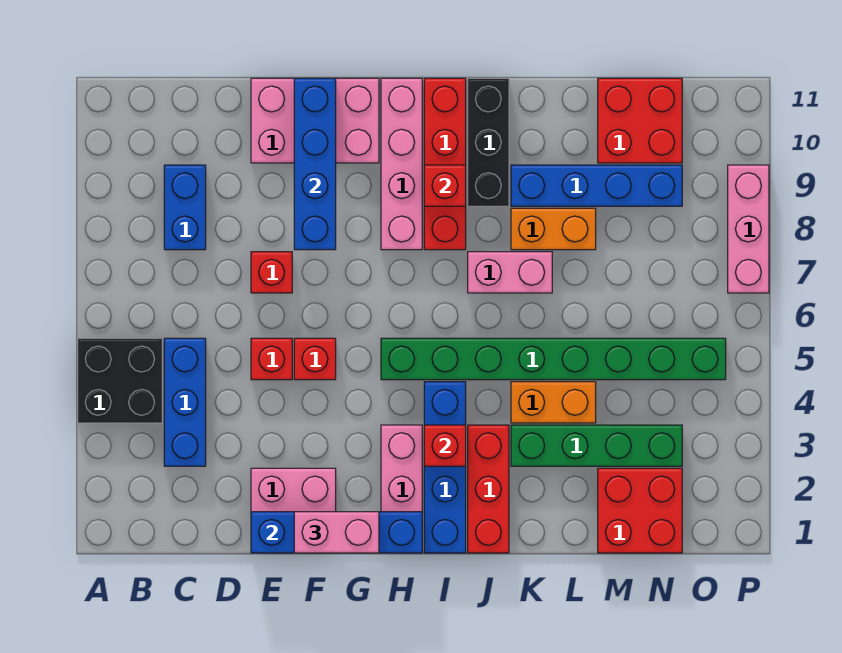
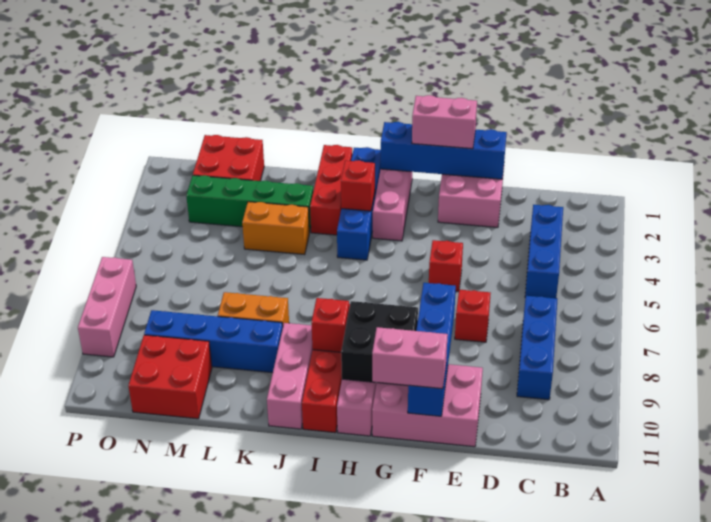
black brick A4:B5 level 1 -> black brick G9:H10 level 2
blue brick C8:C9 level 1 -> blue brick C7:C9 level 1
red brick E5 level 1 -> none
green brick H5:O5 level 1 -> none
pink brick J7:K7 level 1 -> pink brick F11:G11 level 3
black brick J9:J11 level 1 -> pink brick J9:J11 level 1

